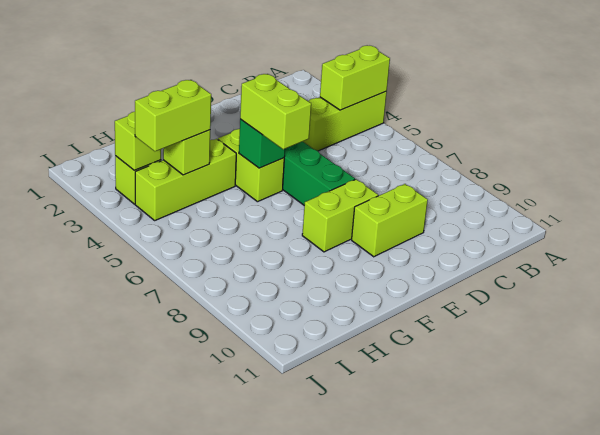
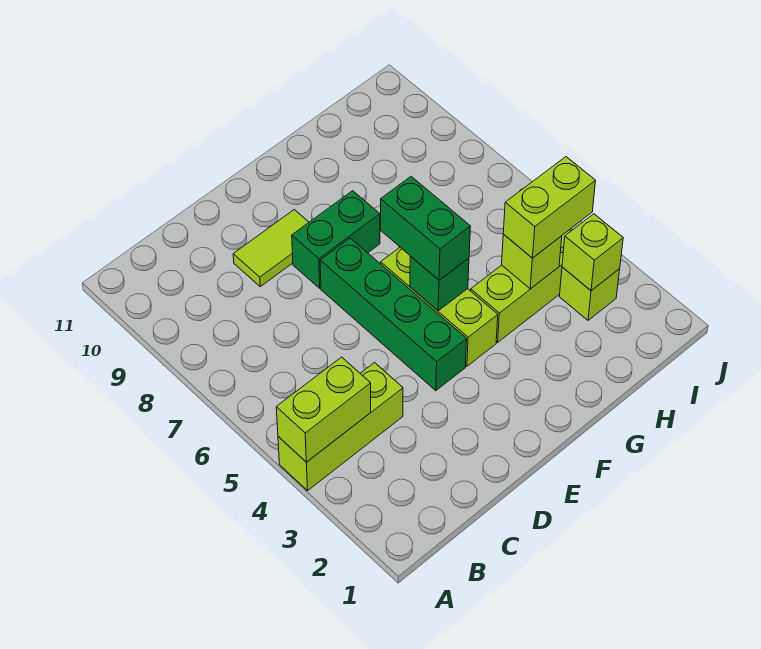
lime brick D9:E9 level 1 -> lime tile D9:E9 level 1
lime brick E8:F8 level 1 -> green brick E8:F8 level 1
lime brick F4:F5 level 1 -> lime brick F4:F6 level 1
lime brick F5:F6 level 3 -> green brick F5:F6 level 3

